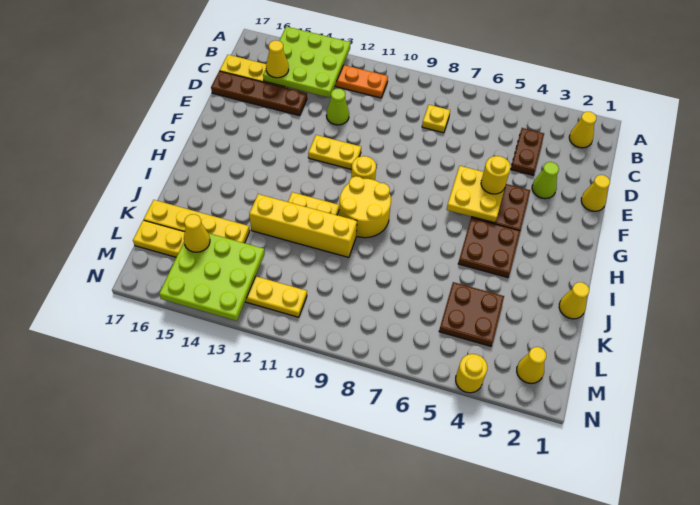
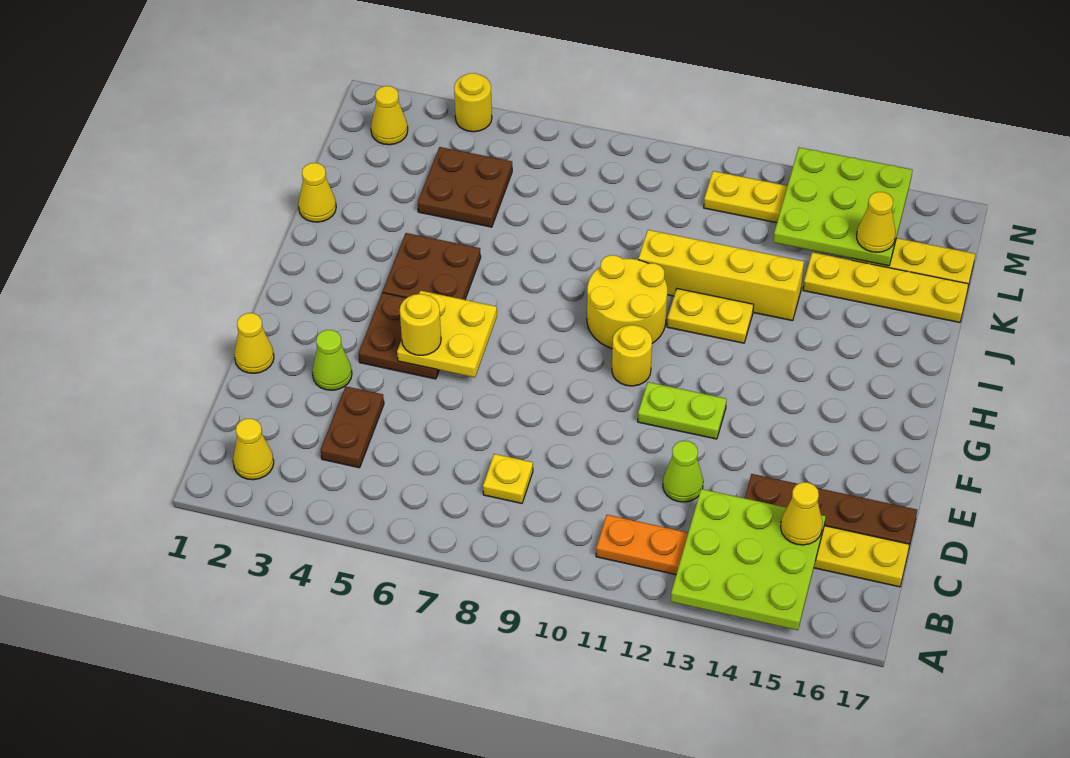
yellow plate F11:F12 level 1 -> lime plate F11:F12 level 1

